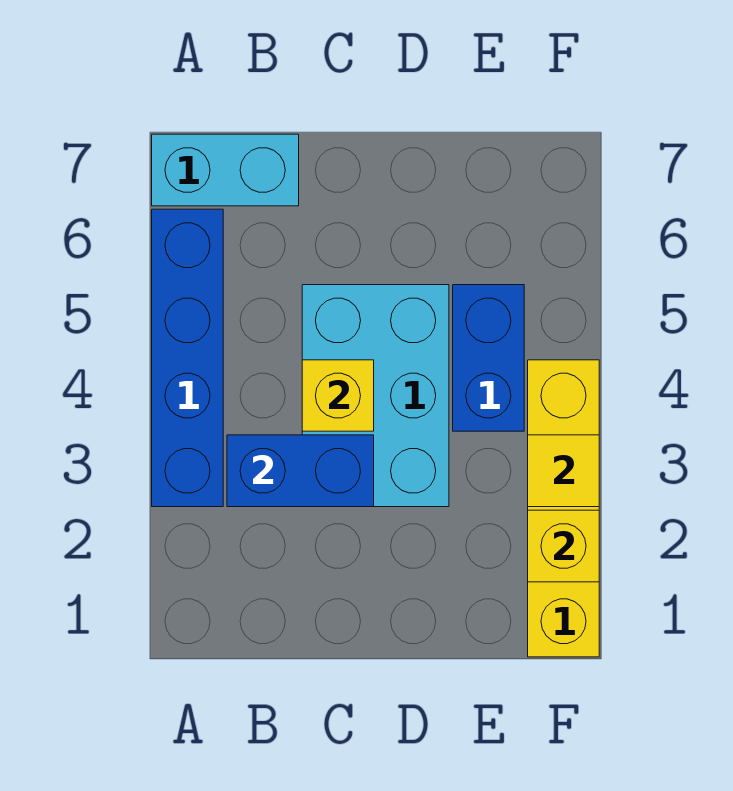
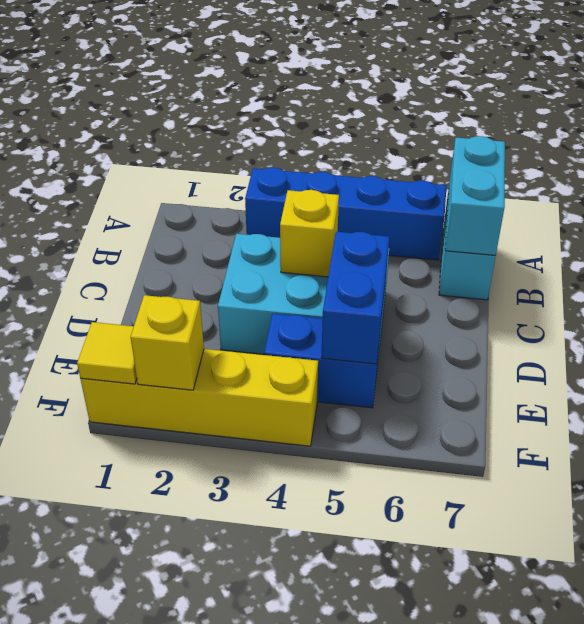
none -> cyan brick A7:B7 level 2
blue brick B3:C3 level 2 -> blue brick D5:E5 level 2
yellow tile F3 level 2 -> yellow tile F1 level 2

